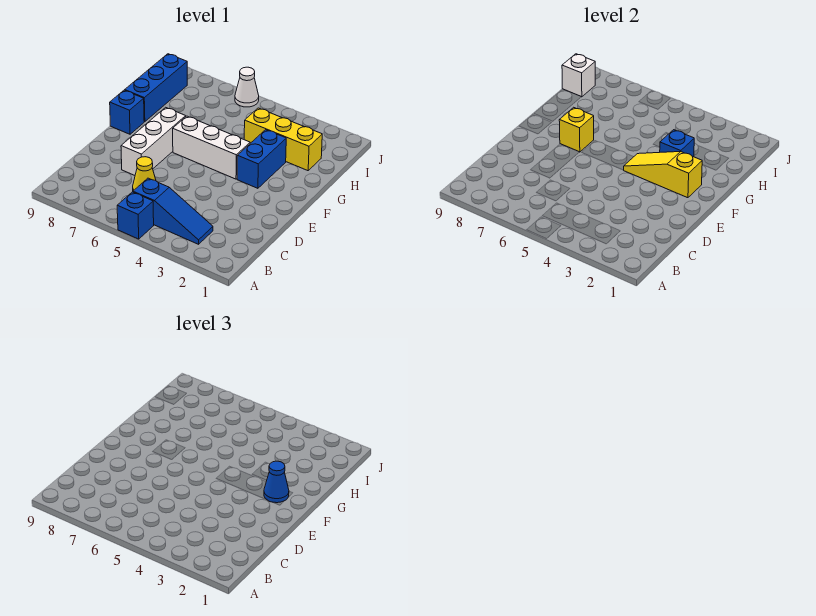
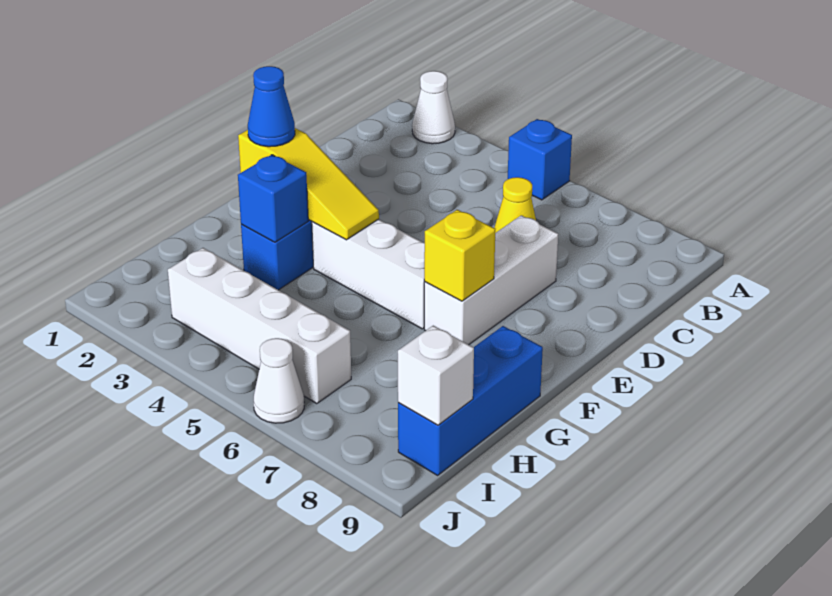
none -> white cone A2 level 1
blue slope B3:B5 level 1 top 5 -> none
blue brick F9 level 1 -> none
yellow brick H2:H4 level 1 -> none
none -> white brick I3:I6 level 1

